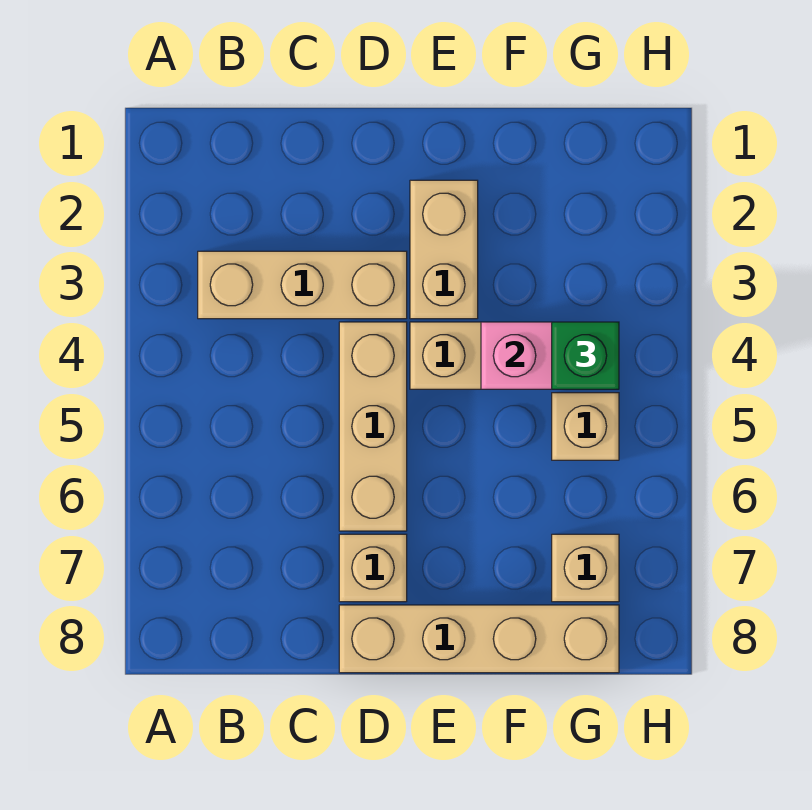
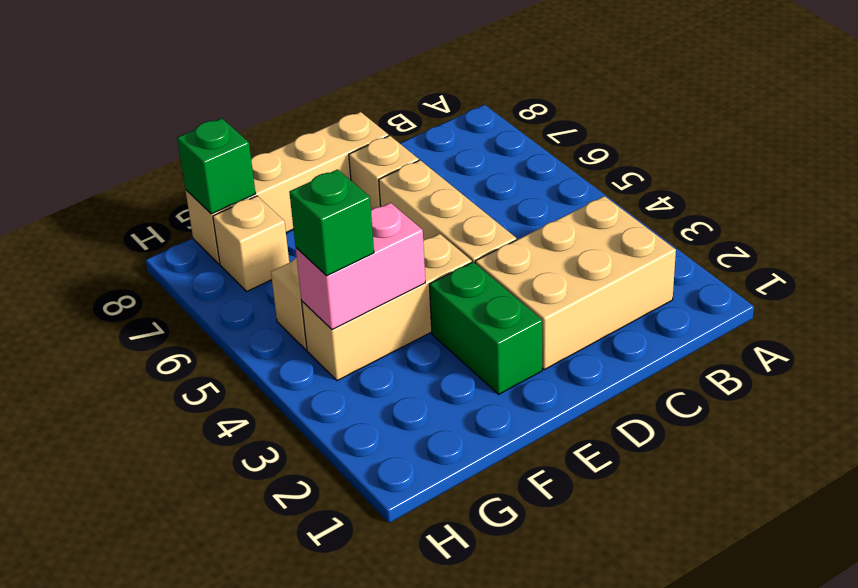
tan brick B3:D3 level 1 -> tan brick B2:D3 level 1
tan brick E2:E3 level 1 -> green brick E2:E3 level 1
none -> green brick G8 level 2

